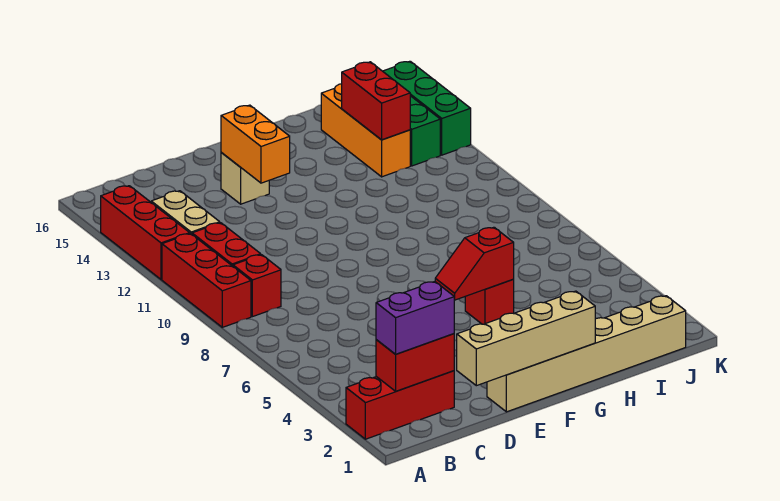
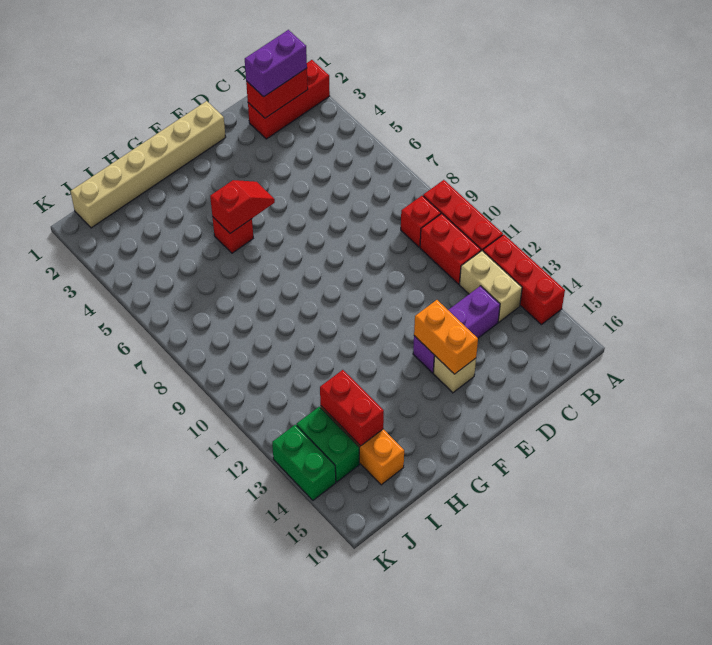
none -> purple brick C13:E13 level 1
tan brick D1:G1 level 2 -> none
green brick K13:K15 level 1 -> green brick K13:K14 level 1

